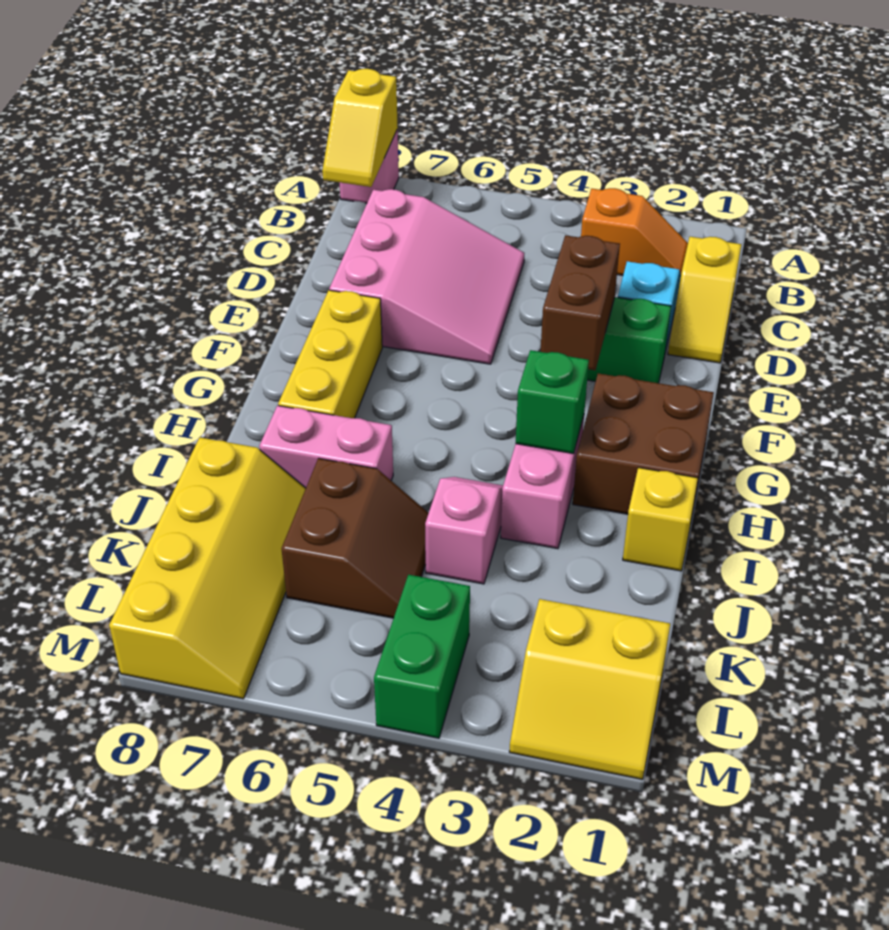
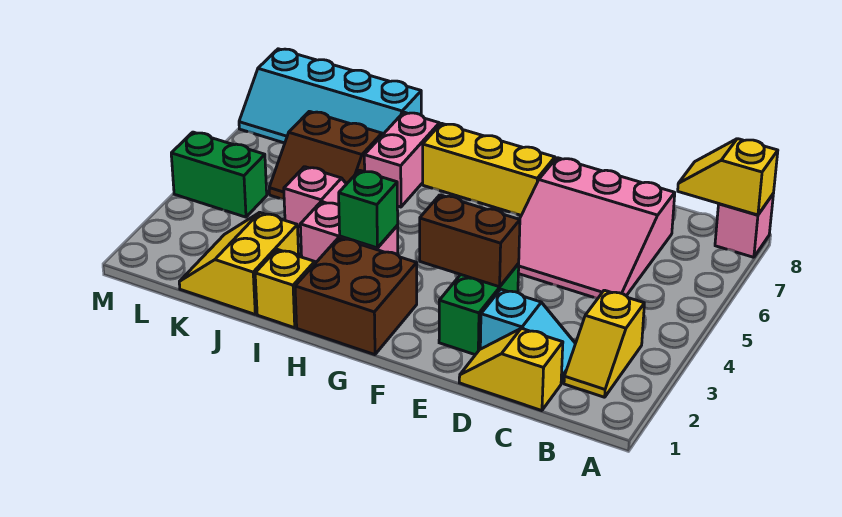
orange slope B2:B3 level 1 top 3 -> yellow slope B2:B3 level 1 top 3
yellow slope J7:M8 level 1 top 8 -> cyan slope J7:M8 level 1 top 8
yellow slope L1:M2 level 1 top L -> yellow slope J1:K2 level 1 top J

